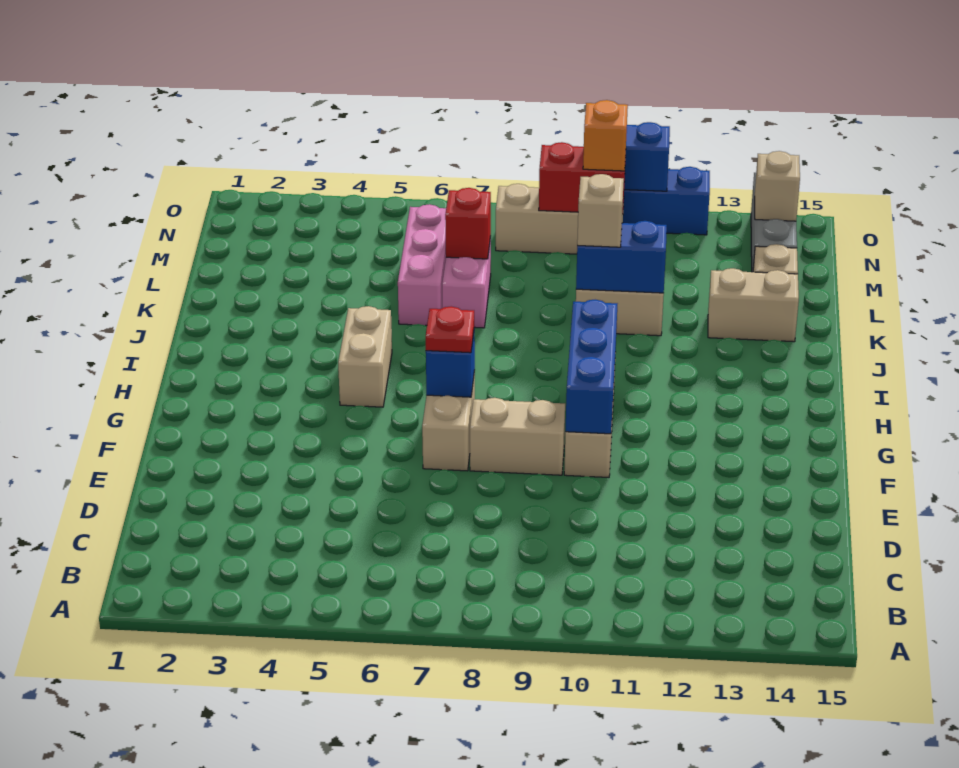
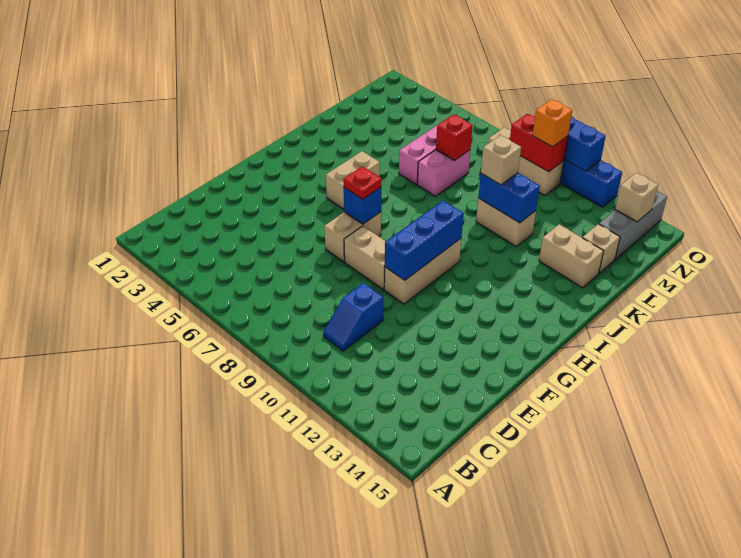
none -> blue slope C10:D10 level 1 top D

